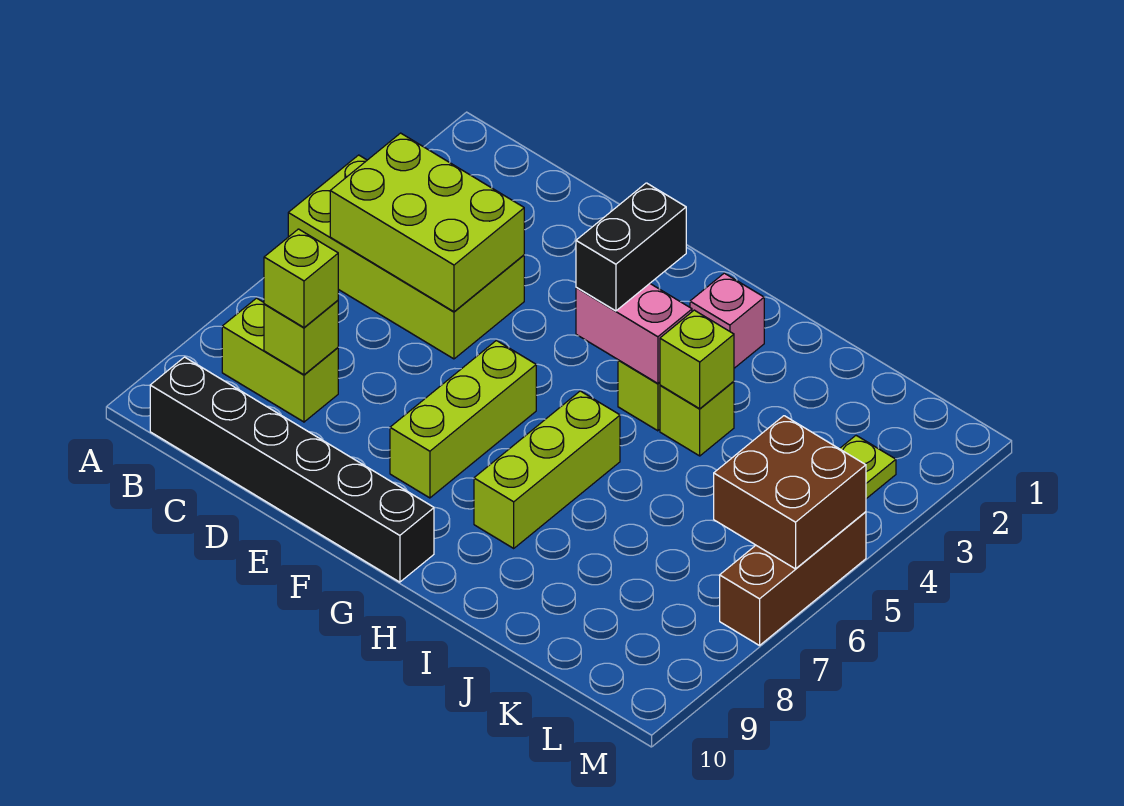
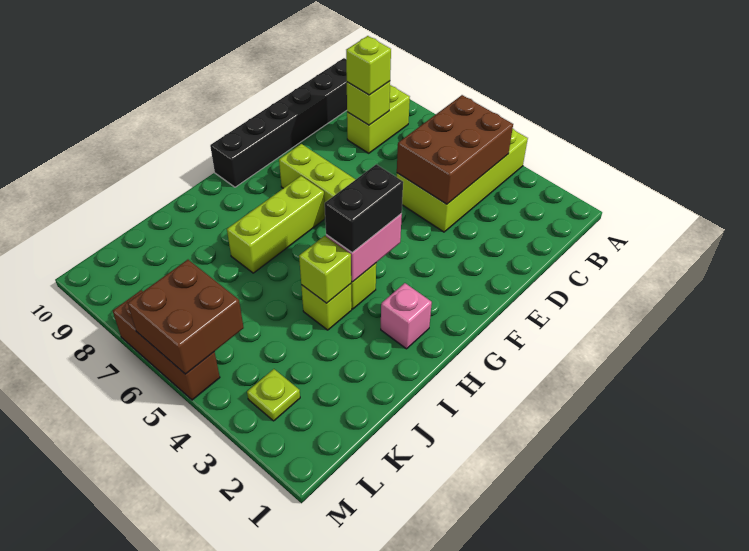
lime brick B4:D5 level 2 -> brown brick B4:D5 level 2
black brick G3:G4 level 3 -> black brick G4:H4 level 3
lime brick H6:H8 level 1 -> lime brick G7:I7 level 1

